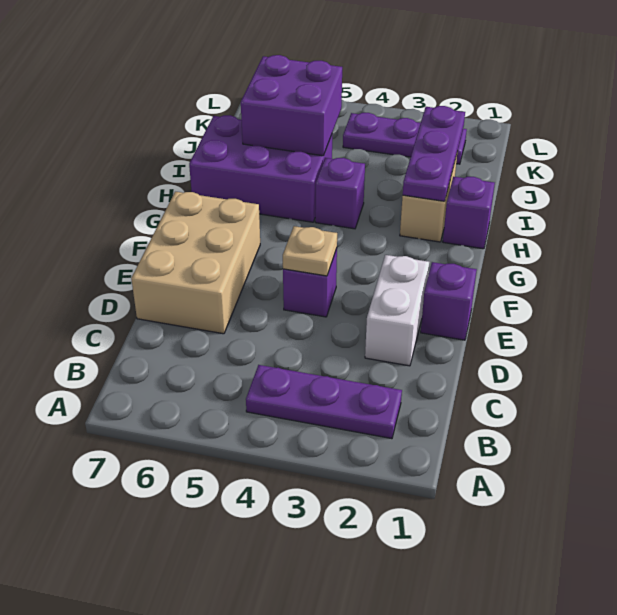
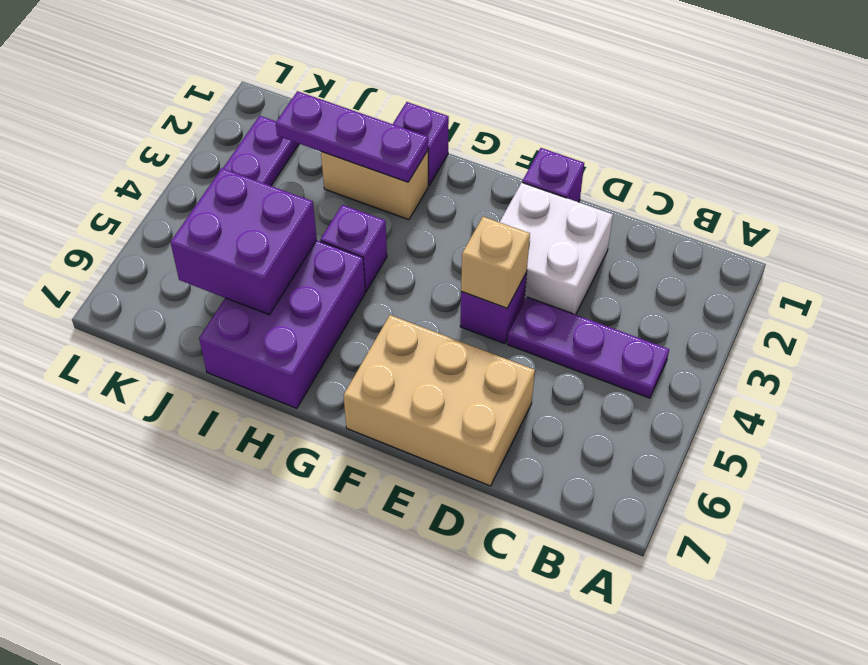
purple plate B2:B4 level 1 -> purple plate B4:D4 level 1
white brick D2:E2 level 1 -> white brick D2:E3 level 1
tan plate E4 level 2 -> tan brick E4 level 2

